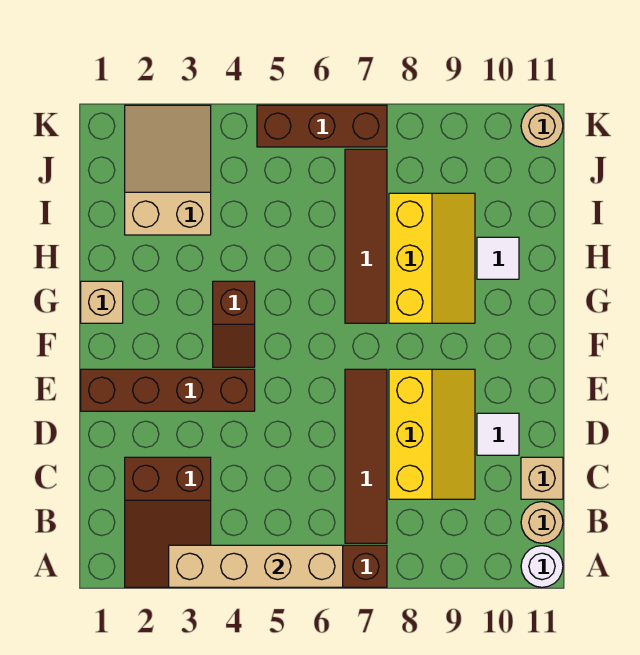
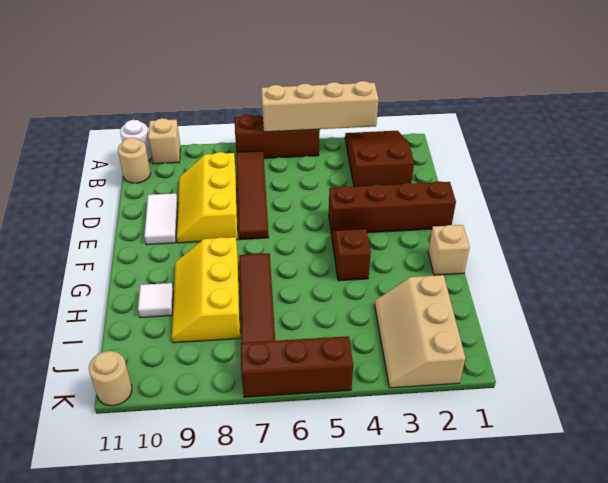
tan brick C11 level 1 -> tan brick A10 level 1
white tile D10 level 1 -> white tile D10:E10 level 1
tan slope I2:K3 level 1 top I -> tan slope I2:K3 level 1 top 2

